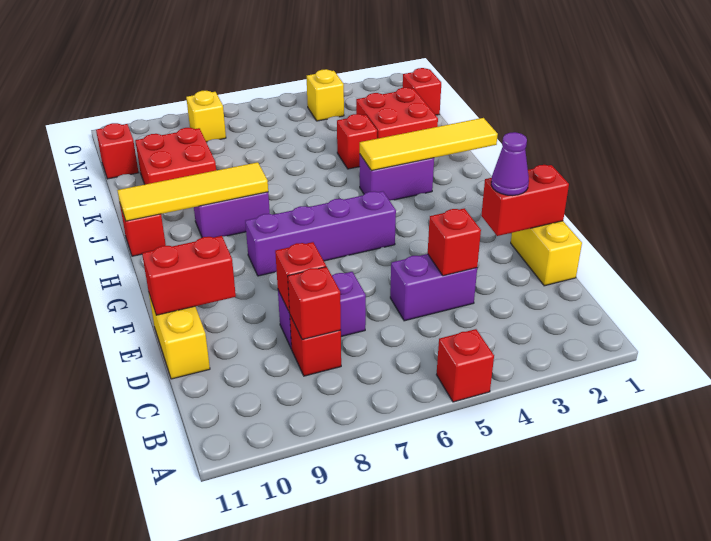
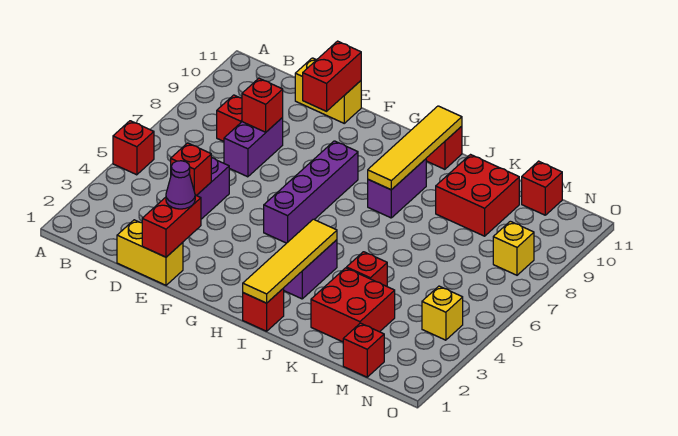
red brick C8 level 2 -> red brick I1 level 1

